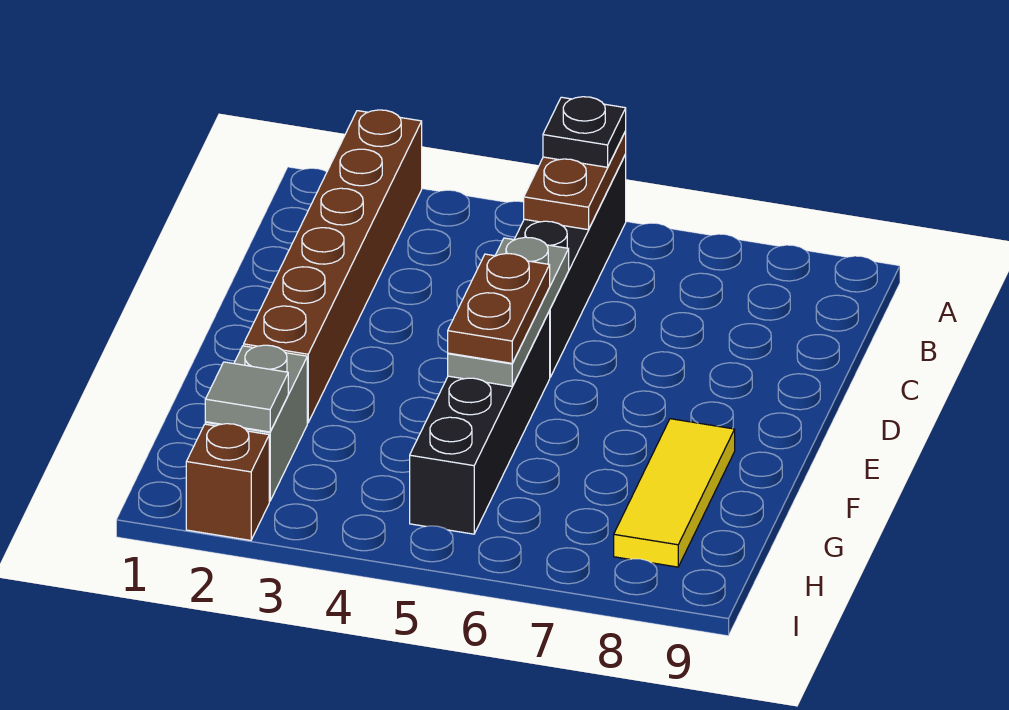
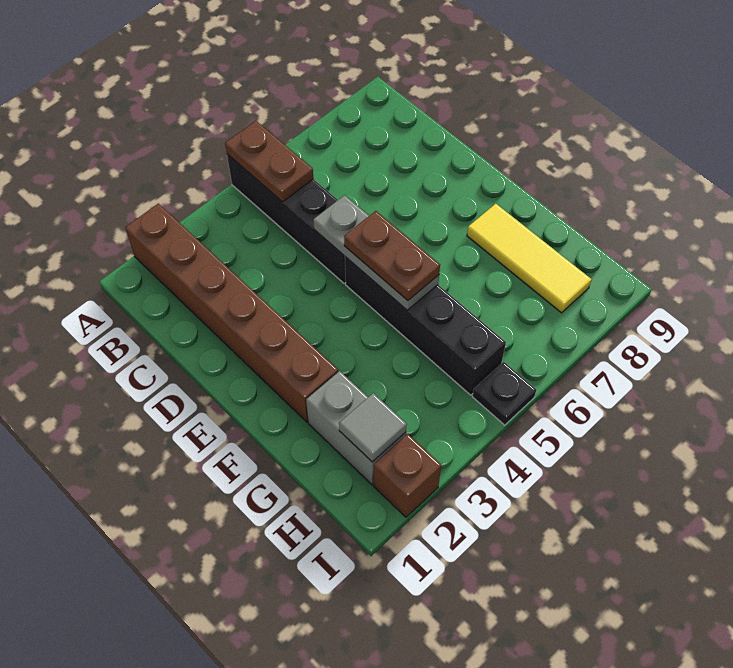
black plate A5 level 3 -> black plate I5 level 1

